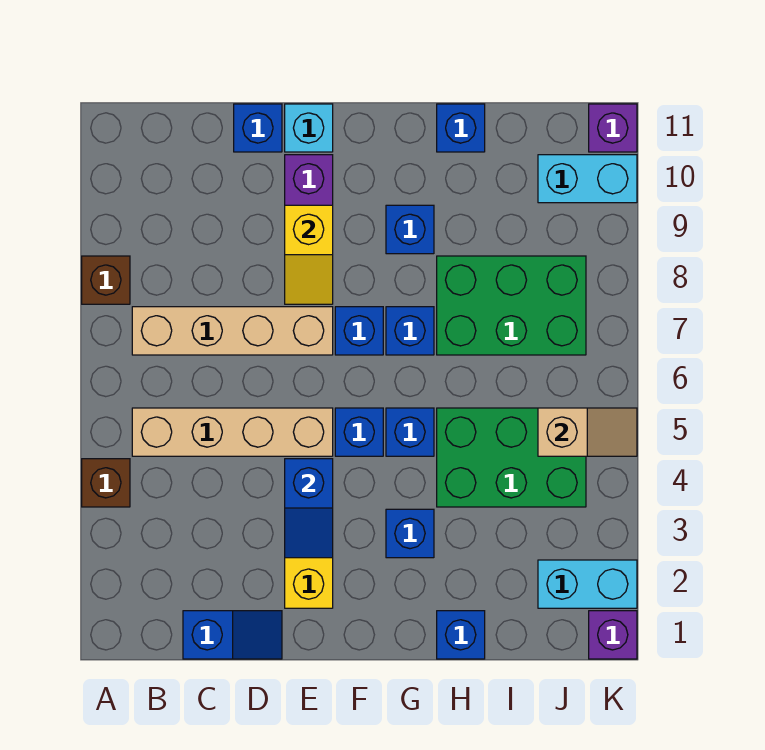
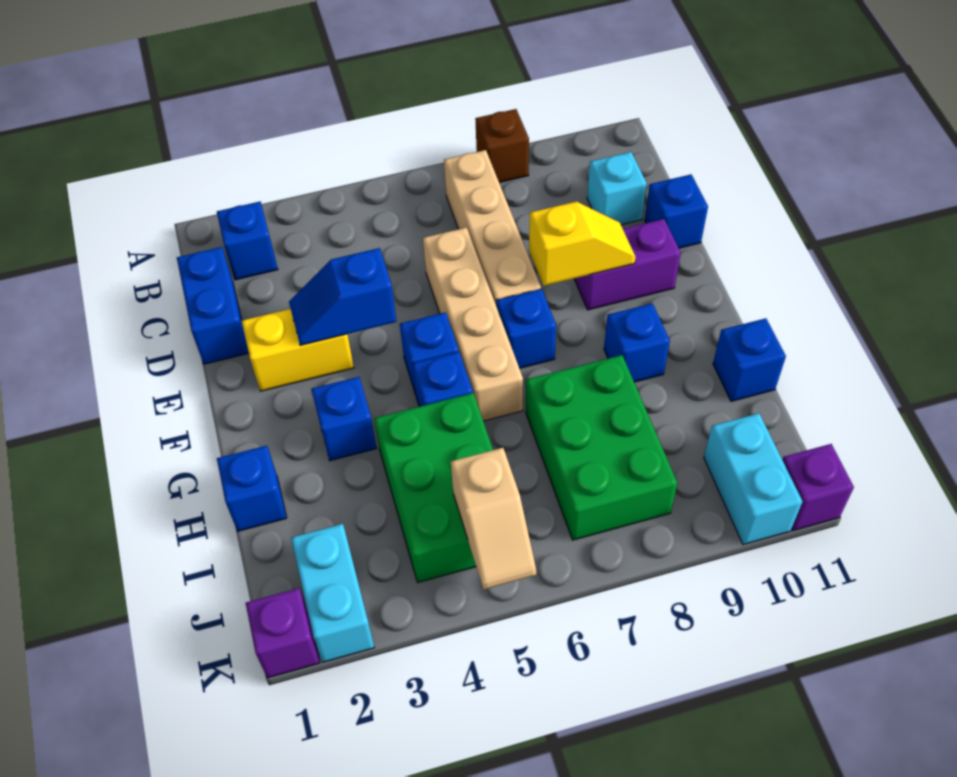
brown brick A4 level 1 -> none
tan brick B5:E5 level 1 -> tan brick D6:G6 level 1
blue slope C1:D1 level 1 top C -> blue brick C1:D1 level 1
yellow slope E8:E9 level 2 top 9 -> yellow slope E8:E9 level 2 top 8
cyan brick E11 level 1 -> cyan brick C10 level 1
blue brick G7 level 1 -> blue brick B2 level 1

